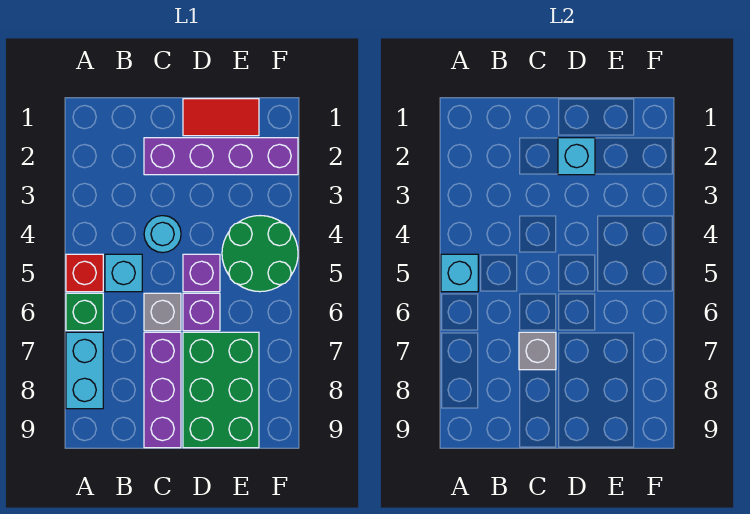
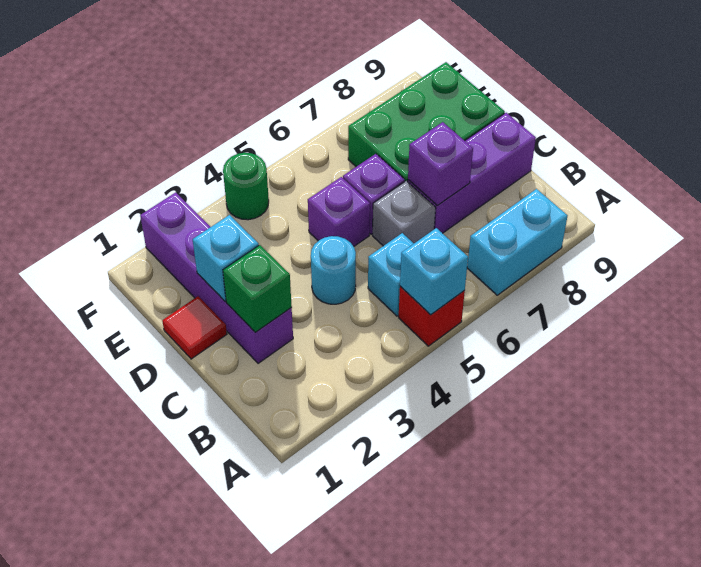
green brick A6 level 1 -> green brick C2 level 2
grey brick C7 level 2 -> purple brick C7 level 2
red tile D1:E1 level 1 -> red tile D1 level 1
green round brick E4:F5 level 1 -> green round brick F4 level 1

